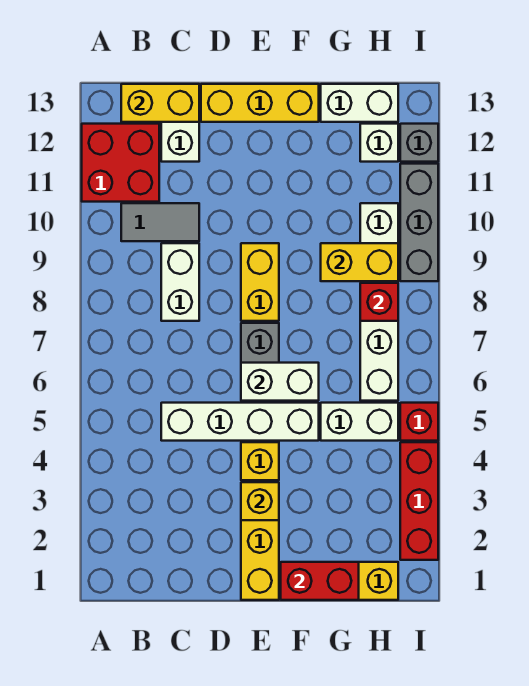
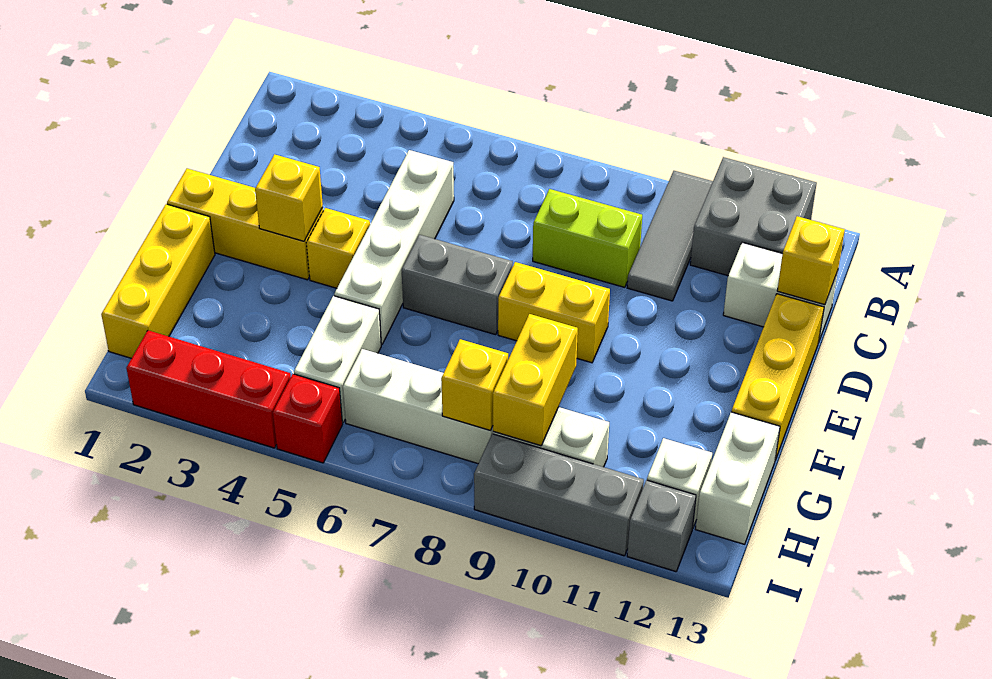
red brick A11:B12 level 1 -> grey brick A11:B12 level 1
grey tile B10:C10 level 1 -> grey tile A10:C10 level 1
yellow brick B13:C13 level 2 -> yellow brick C13 level 2
white brick C8:C9 level 1 -> lime brick C8:C9 level 1
white brick E6:F6 level 2 -> none
red brick F1:G1 level 2 -> none
red brick H8 level 2 -> yellow brick H8 level 2

